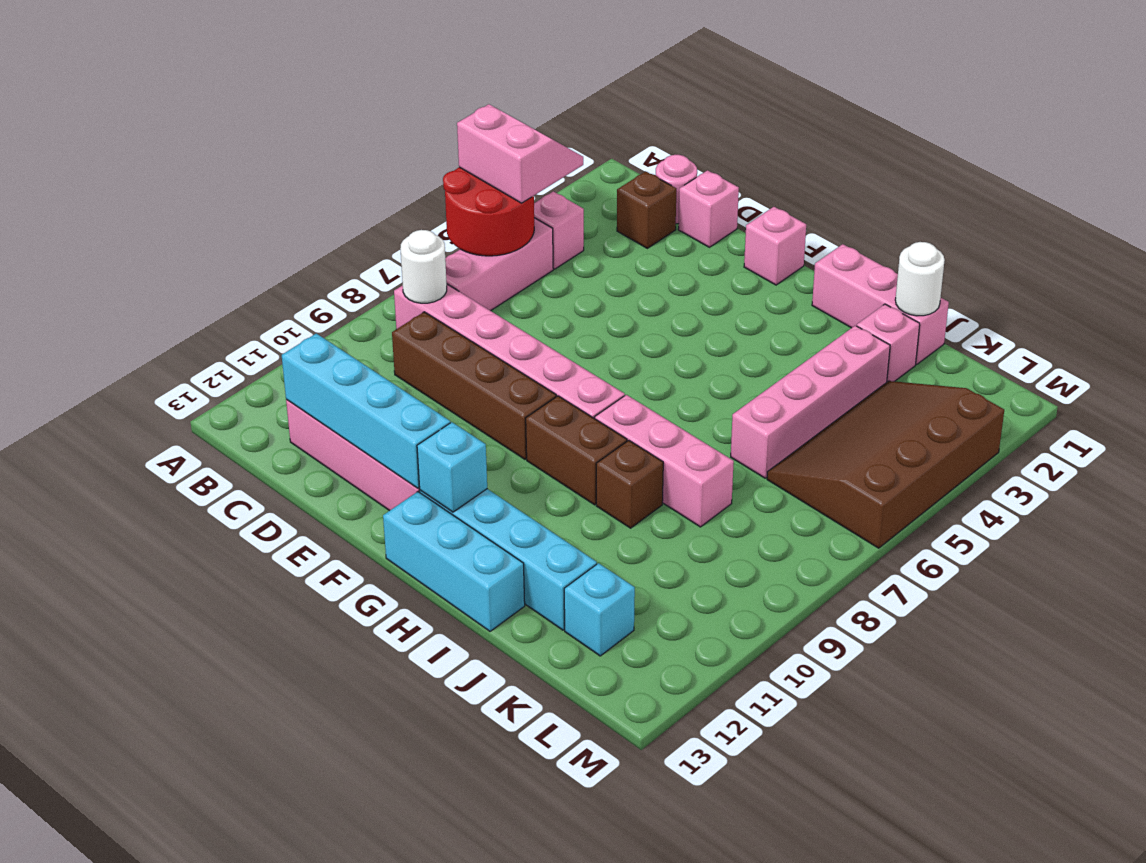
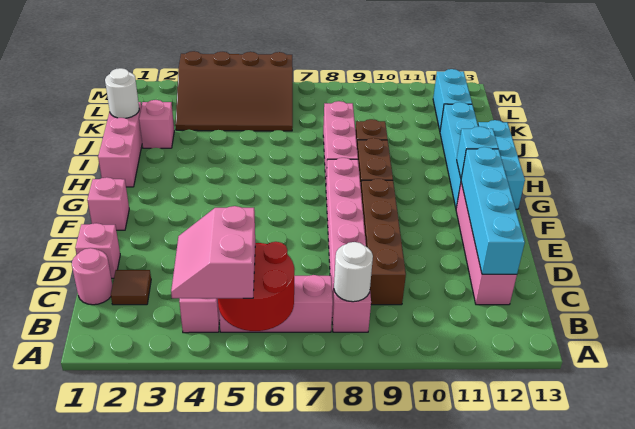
brown brick C2 level 1 -> brown tile C2 level 1
pink brick J3:J6 level 1 -> none
cyan brick K12 level 1 -> cyan brick K12:L12 level 1

